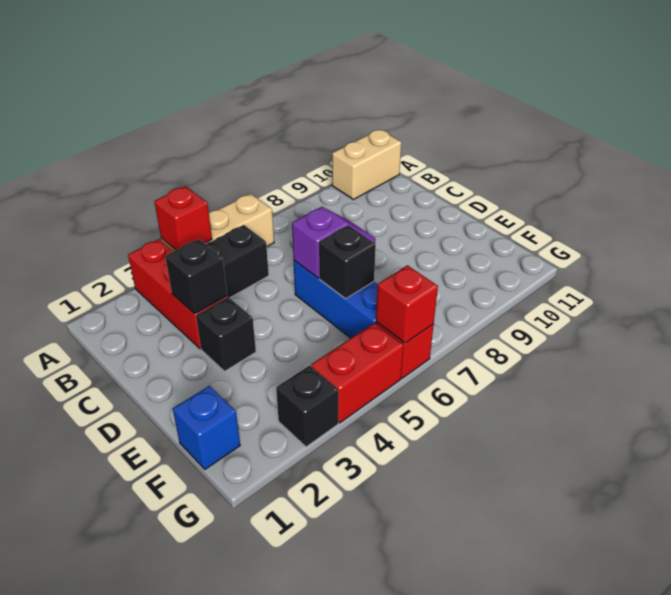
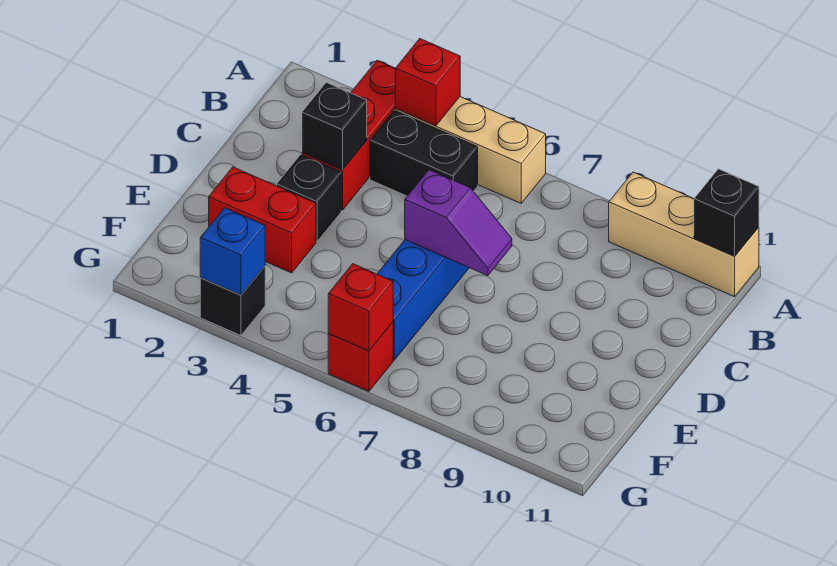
tan brick A10:A11 level 1 -> tan brick A9:A11 level 1
black brick E6 level 2 -> black brick A11 level 2
blue brick F1 level 1 -> blue brick G3 level 2
red brick G4:G5 level 1 -> red brick E2:E3 level 1

